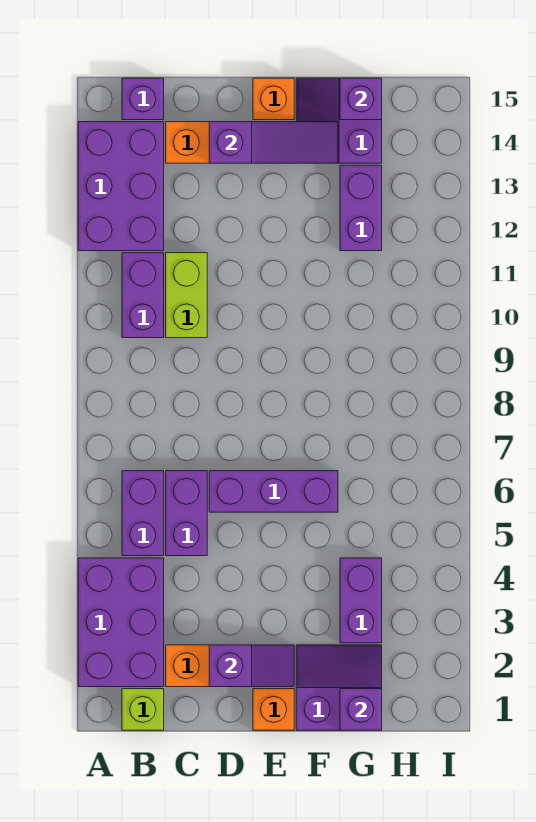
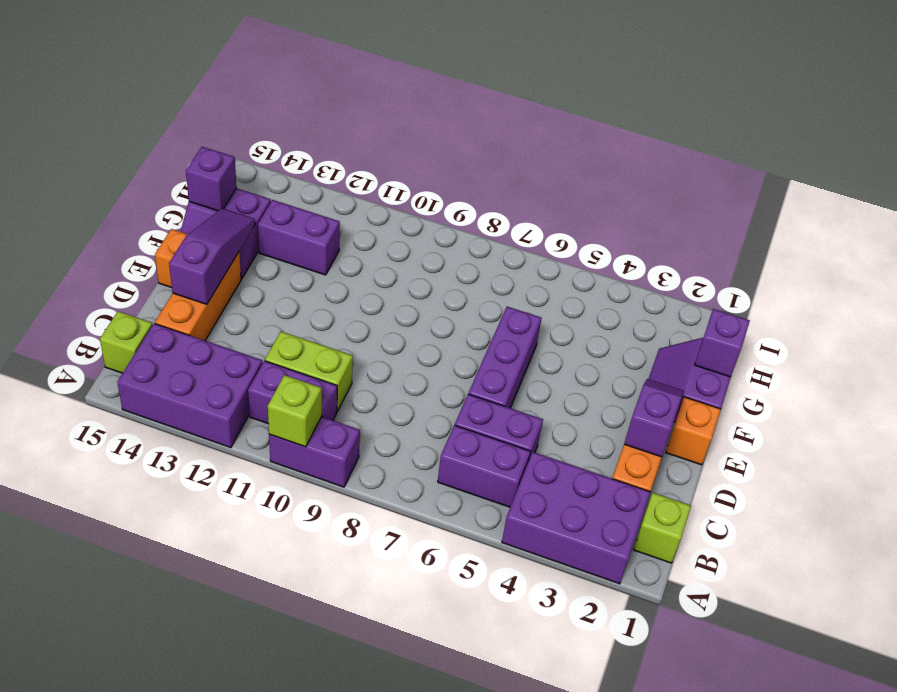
none -> lime brick A10 level 2
purple brick B15 level 1 -> lime brick B15 level 1
purple brick G3:G4 level 1 -> purple brick A9:A10 level 1

